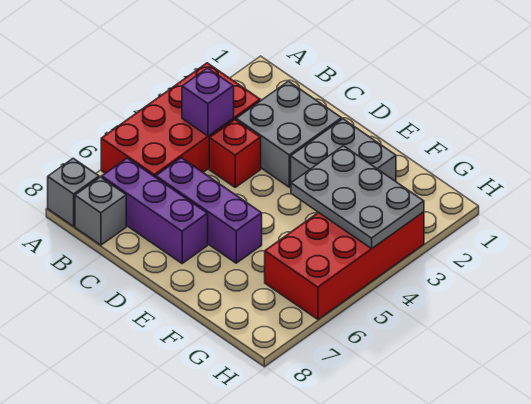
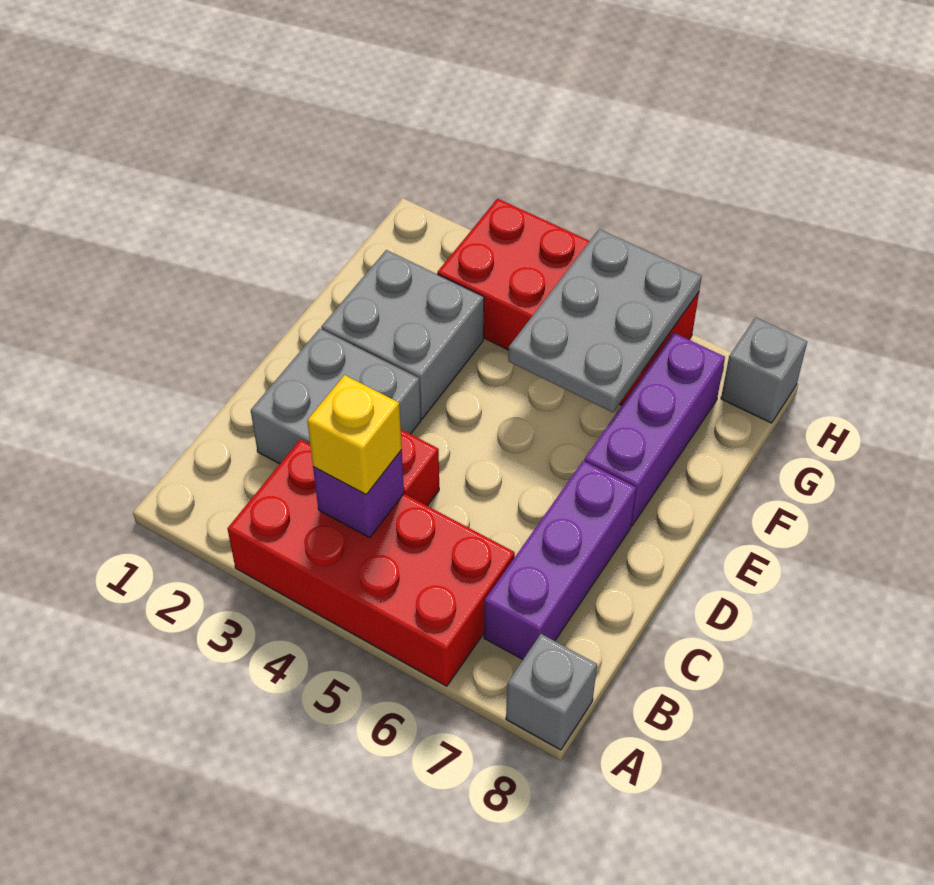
none -> yellow brick B4 level 3
grey brick B8 level 1 -> grey brick H8 level 1
purple brick C6:E6 level 1 -> purple brick E7:G7 level 1
grey plate F3:H4 level 2 -> grey plate F5:H6 level 2

